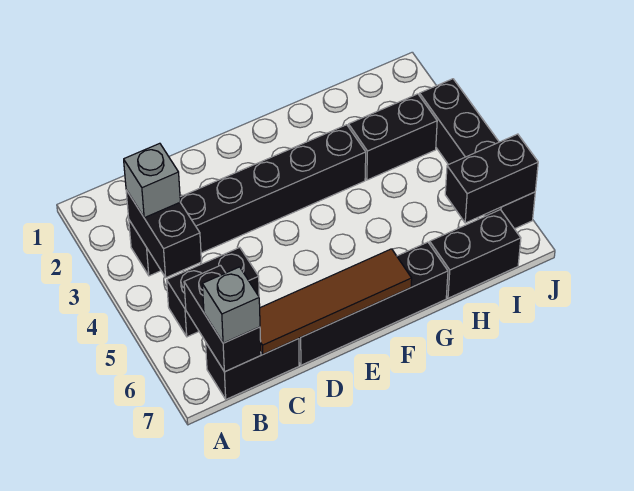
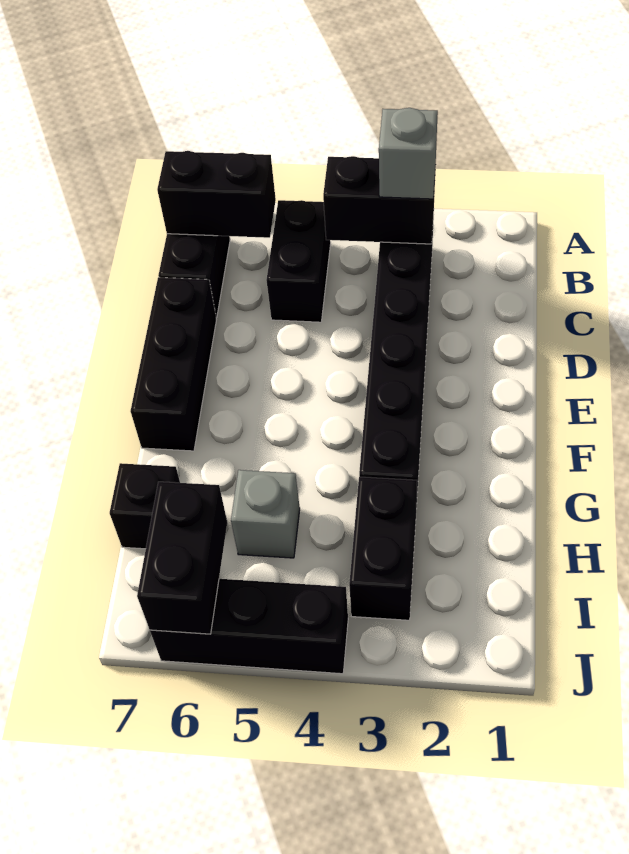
grey brick B7 level 3 -> grey brick H5 level 1
brown tile C7:F7 level 2 -> none
black brick D7:G7 level 1 -> black brick D7:F7 level 1
black brick H7:I7 level 1 -> black brick H7 level 1
black brick J3:J6 level 1 -> black brick J4:J6 level 1

